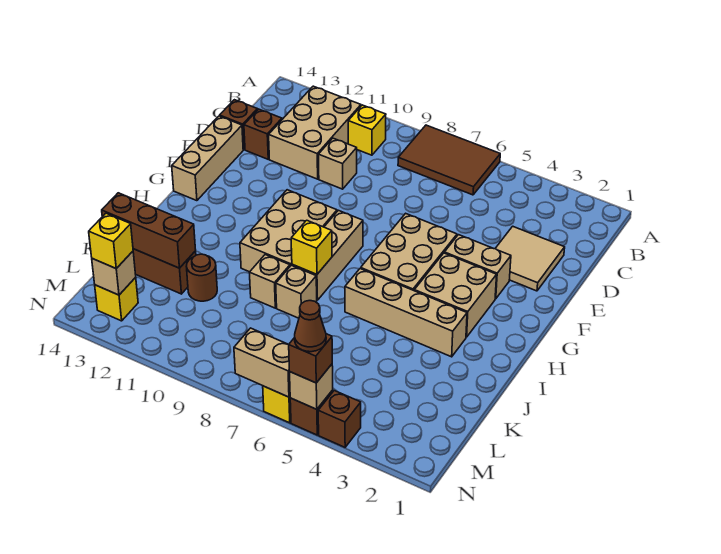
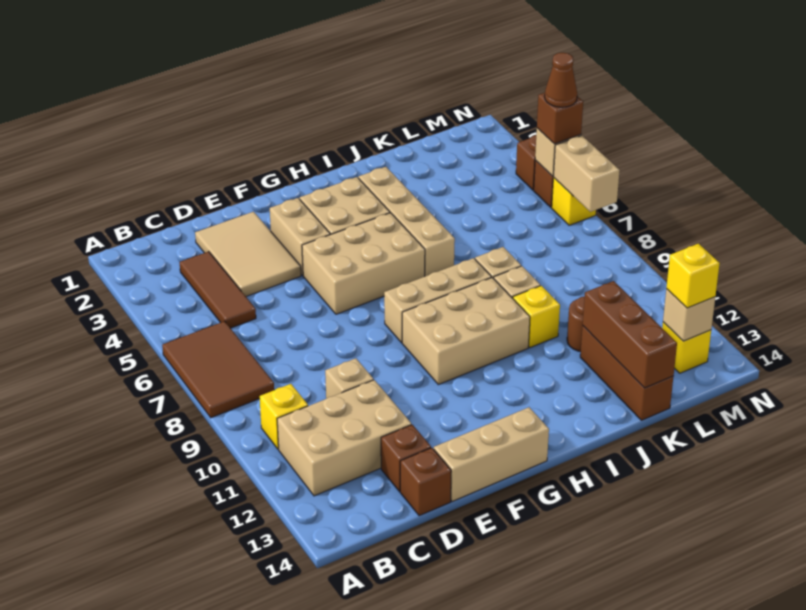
none -> brown tile C3:C5 level 1
tan tile D2:E3 level 1 -> tan tile D2:E4 level 1
yellow brick I8 level 2 -> yellow brick J10 level 1

